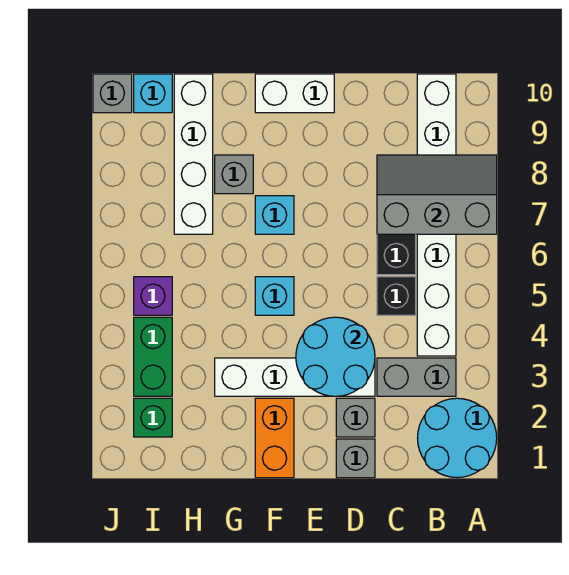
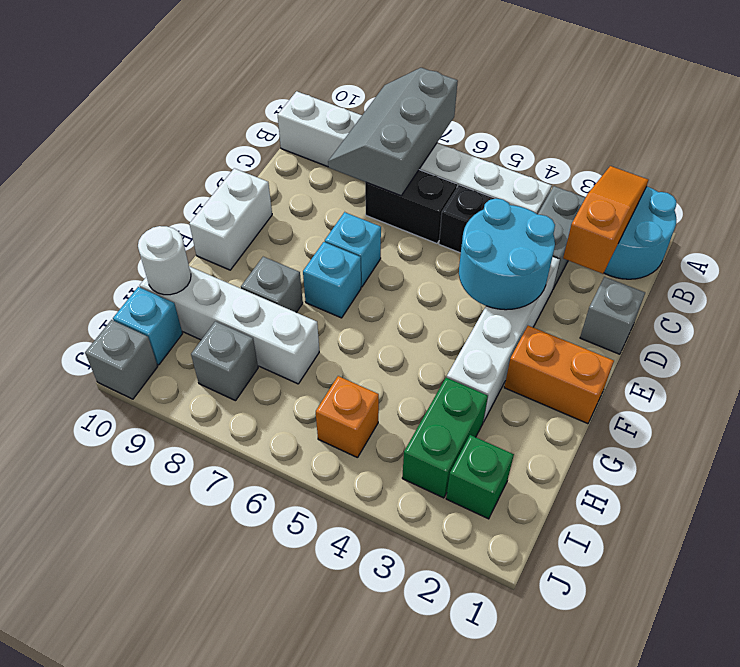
none -> orange slope A2:C2 level 2 top C
grey brick D2 level 1 -> grey brick I8 level 1
cyan brick F5 level 1 -> cyan brick E7 level 1
none -> white round brick H10 level 2
green brick I3:I4 level 1 -> green brick H3:I3 level 1
purple brick I5 level 1 -> orange brick I5 level 1

